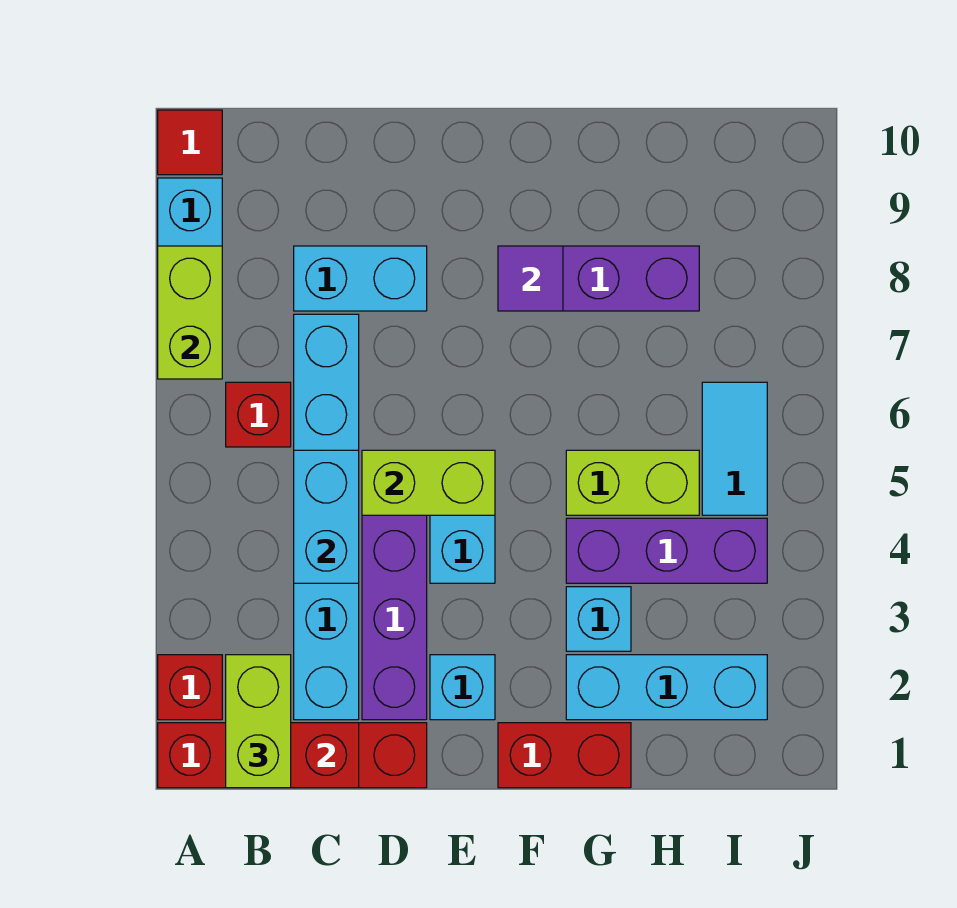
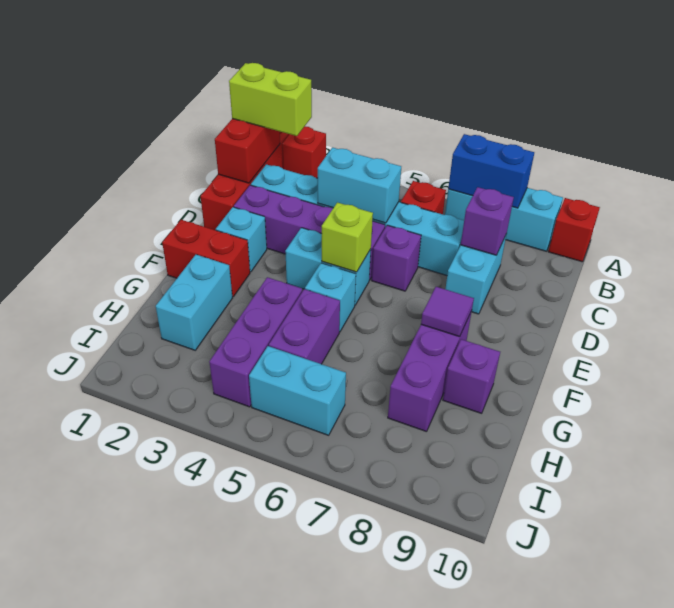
lime brick A7:A8 level 2 -> blue brick A7:A8 level 2
red tile A10 level 1 -> red brick A10 level 1
none -> purple brick C8 level 2
lime brick D5:E5 level 2 -> lime brick E5 level 2
none -> purple brick D6 level 1
red brick F1:G1 level 1 -> red brick F1:F2 level 1
cyan brick G2:I2 level 1 -> cyan brick G2:H2 level 1
cyan brick G3 level 1 -> cyan brick F5 level 1
lime brick G5:H5 level 1 -> purple brick G5:H5 level 1
none -> purple brick G9 level 1
cyan tile I5:I6 level 1 -> cyan brick I5:I6 level 1

